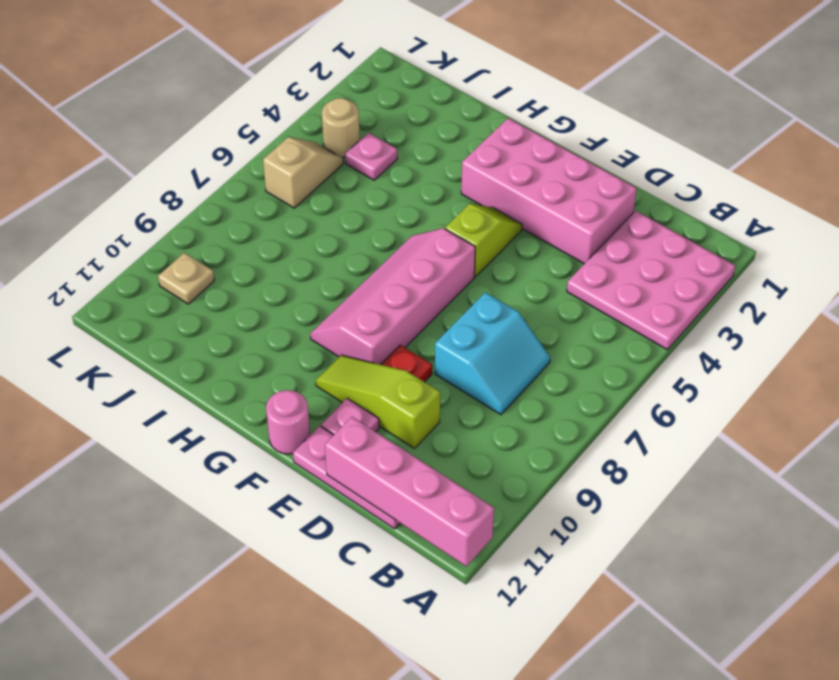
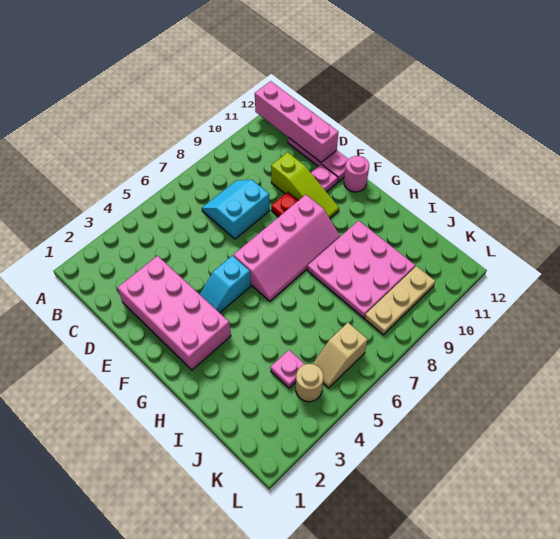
pink plate A2:C4 level 1 -> pink plate H8:J10 level 1
lime slope F4:F5 level 1 top 5 -> cyan slope F4:F5 level 1 top 5
tan plate K10 level 1 -> tan plate K8:K10 level 1

